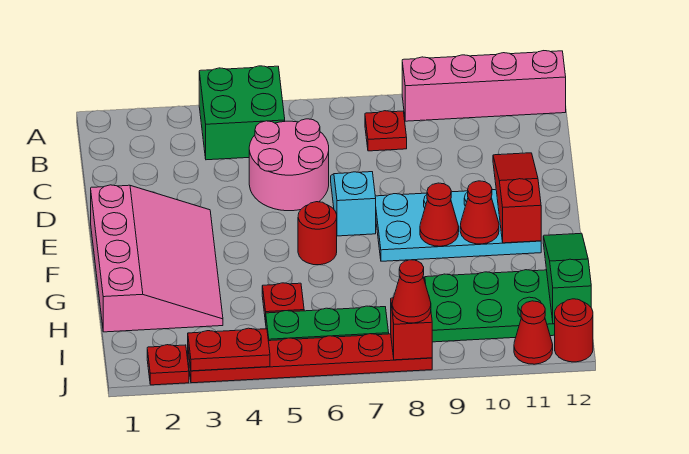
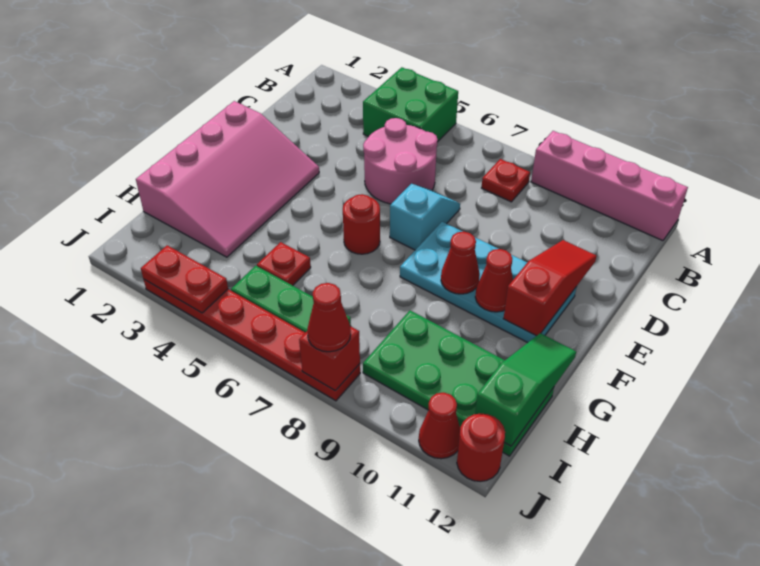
red plate J2 level 1 -> none

